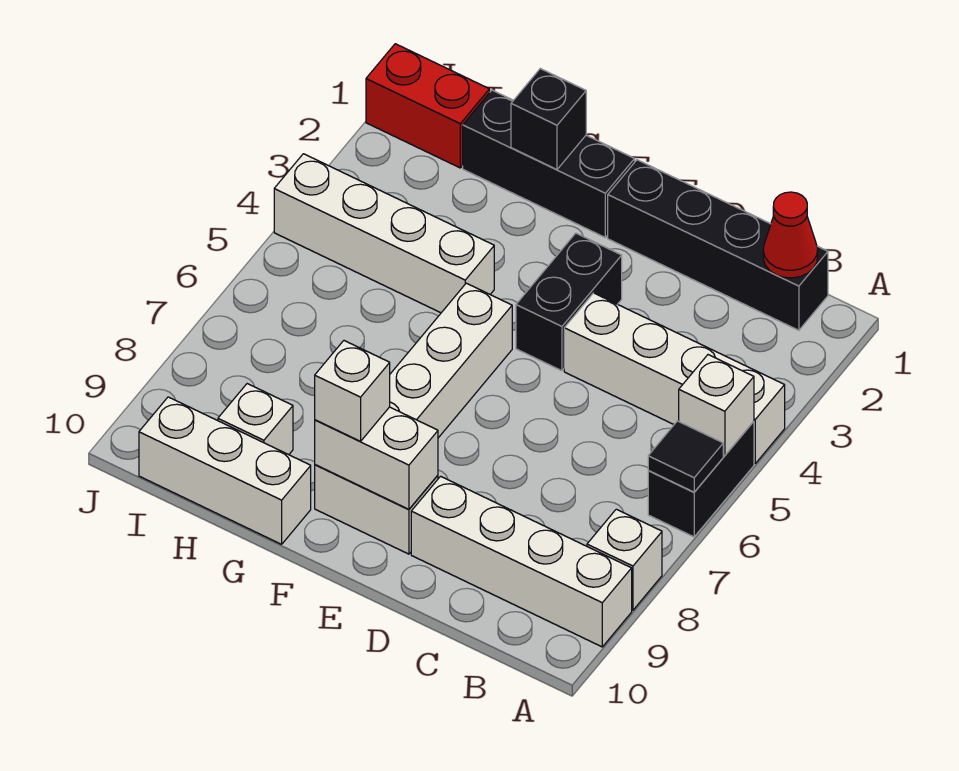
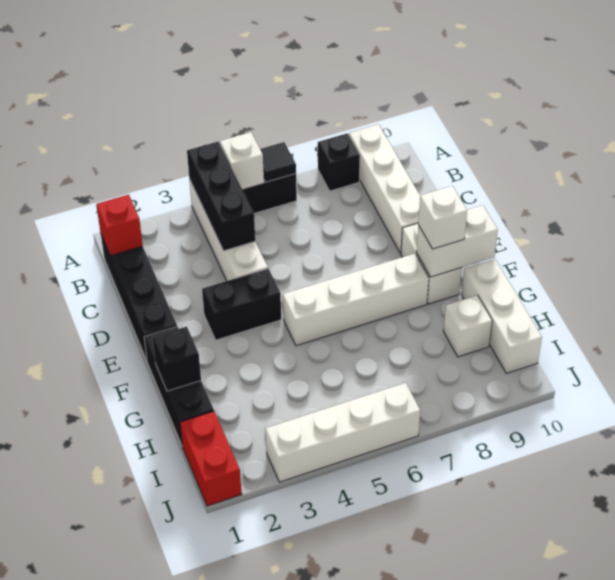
none -> black brick A4:C4 level 2
white brick A8 level 1 -> black brick A8 level 1
red cone B1 level 2 -> red brick B1 level 2
white brick E9:F9 level 2 -> white brick F9:F10 level 2
white brick G4:J4 level 1 -> white brick J3:J6 level 1

